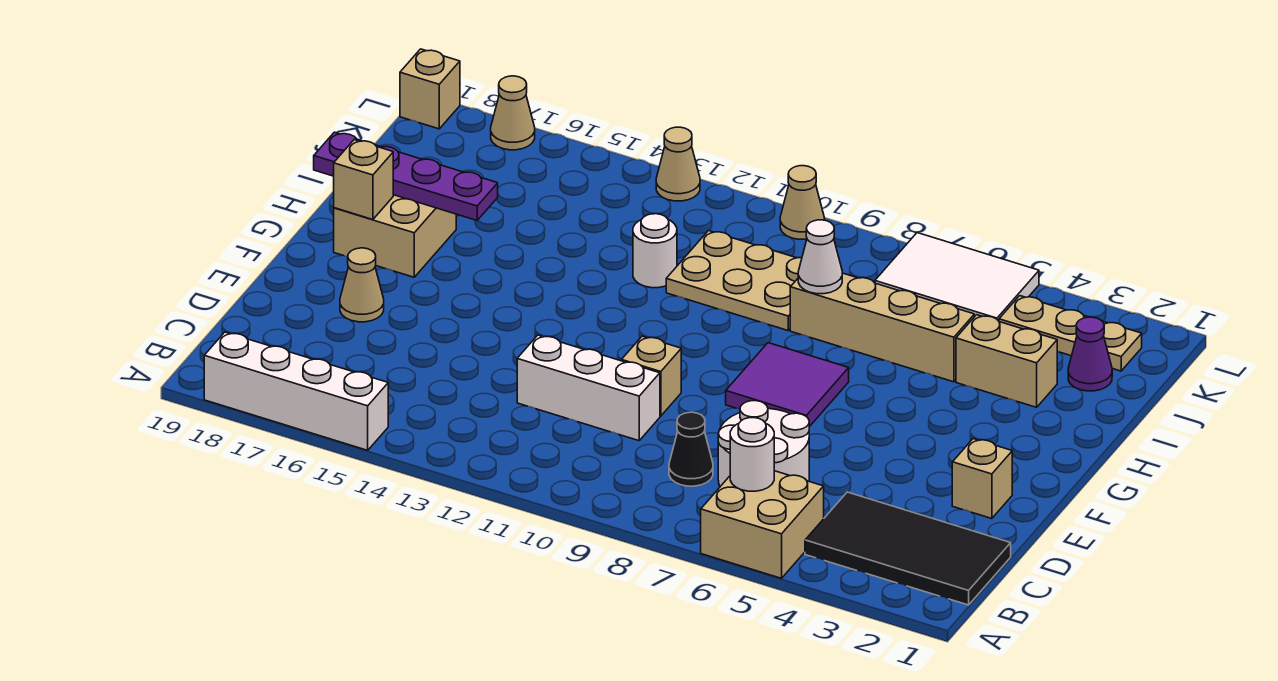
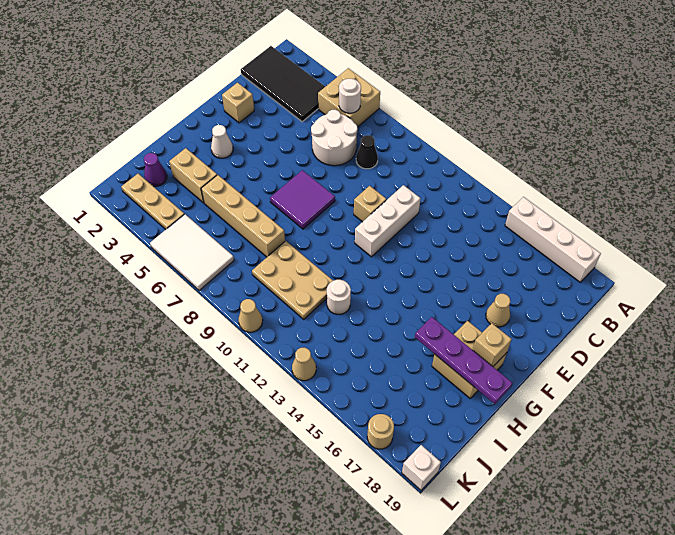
white brick D10:D12 level 1 -> white brick D11:F11 level 1
white cone I8 level 2 -> white cone G3 level 1
tan cone L17 level 1 -> tan round brick L17 level 1
tan brick L19 level 1 -> white brick L19 level 1

